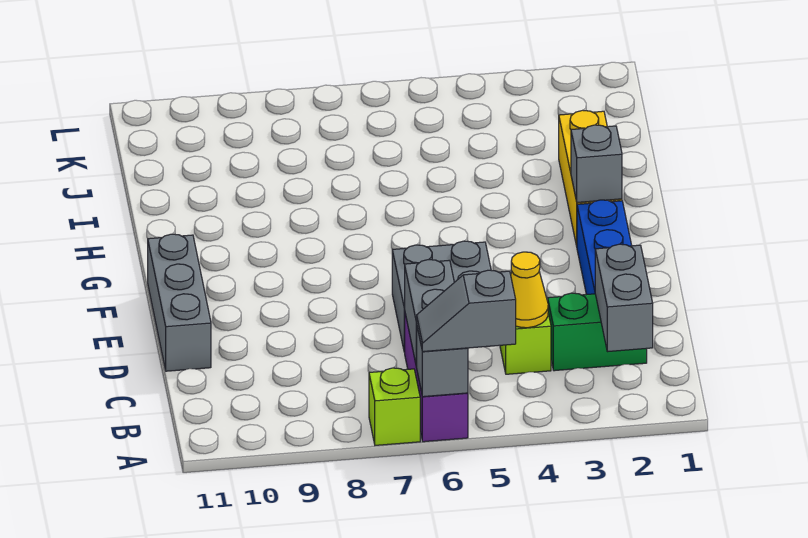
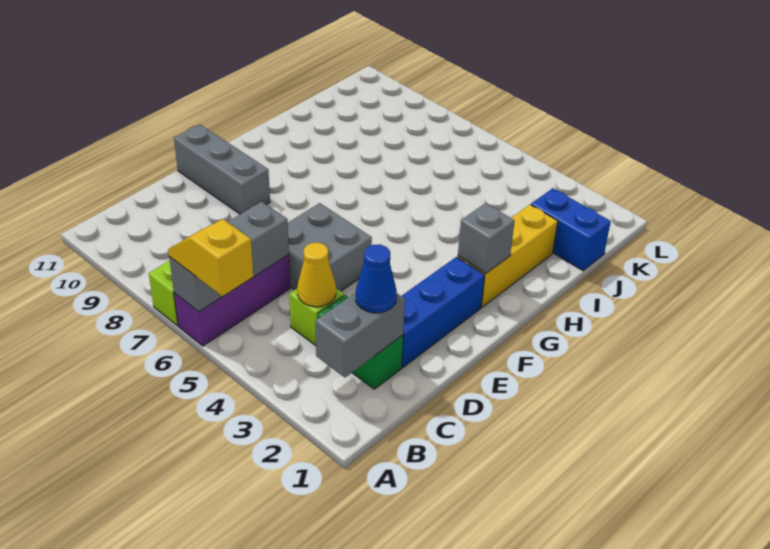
grey slope A5:A6 level 3 top 5 -> yellow slope A5:A6 level 3 top 5
none -> blue cone C2 level 3
grey brick D11:F11 level 1 -> grey brick E9:E11 level 1
none -> blue brick J1:J2 level 1

